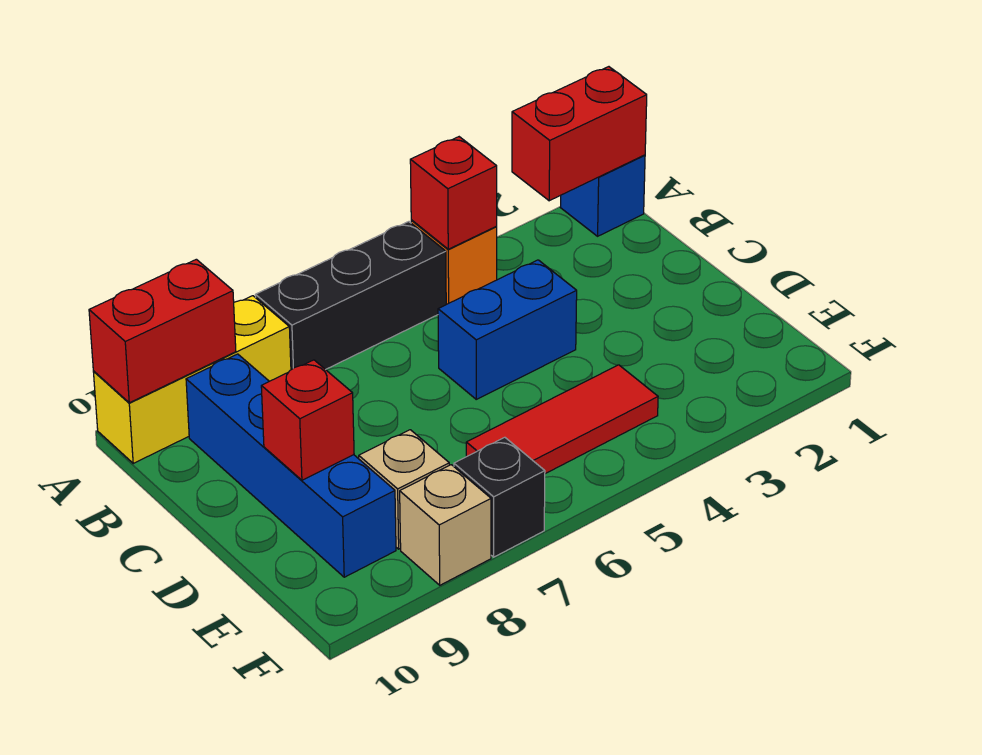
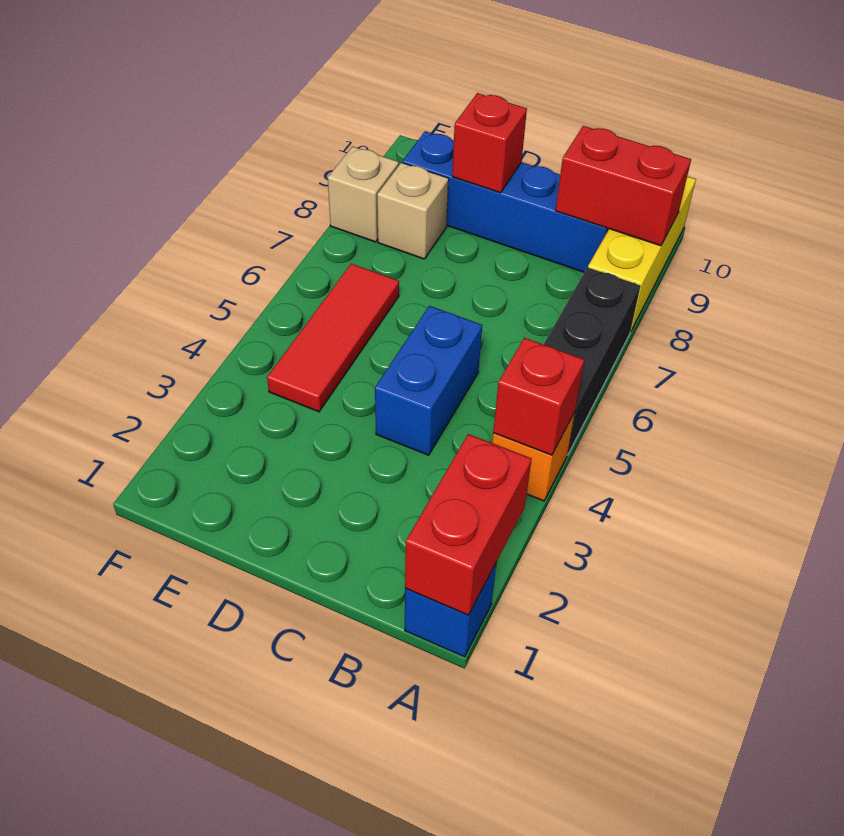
red brick A9:A10 level 2 -> red brick A9:B9 level 2
black brick F7 level 1 -> none

